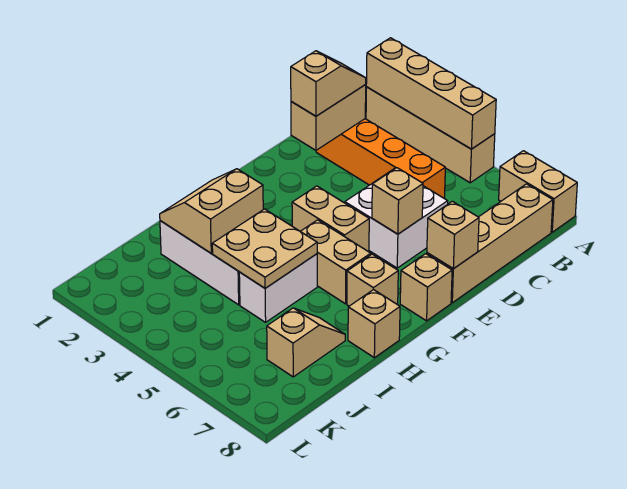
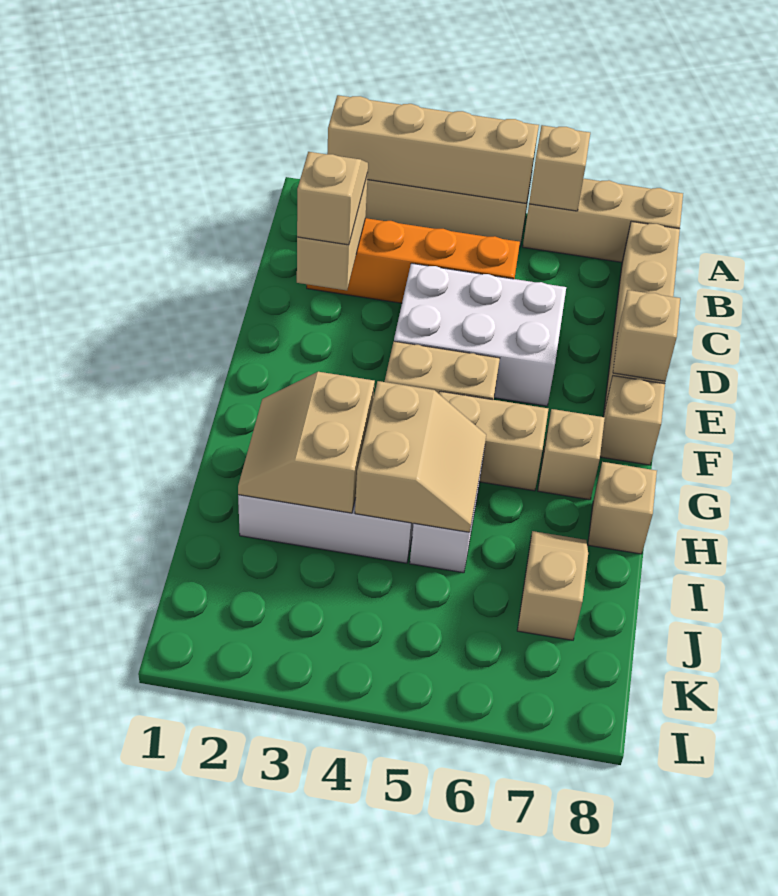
tan brick A7:A8 level 1 -> tan brick A6:A8 level 1
white brick D5:E6 level 1 -> white brick D4:E6 level 1
tan brick E6 level 2 -> tan brick A6 level 2
tan plate H4:I5 level 2 -> tan slope H4:I5 level 2 top 4

